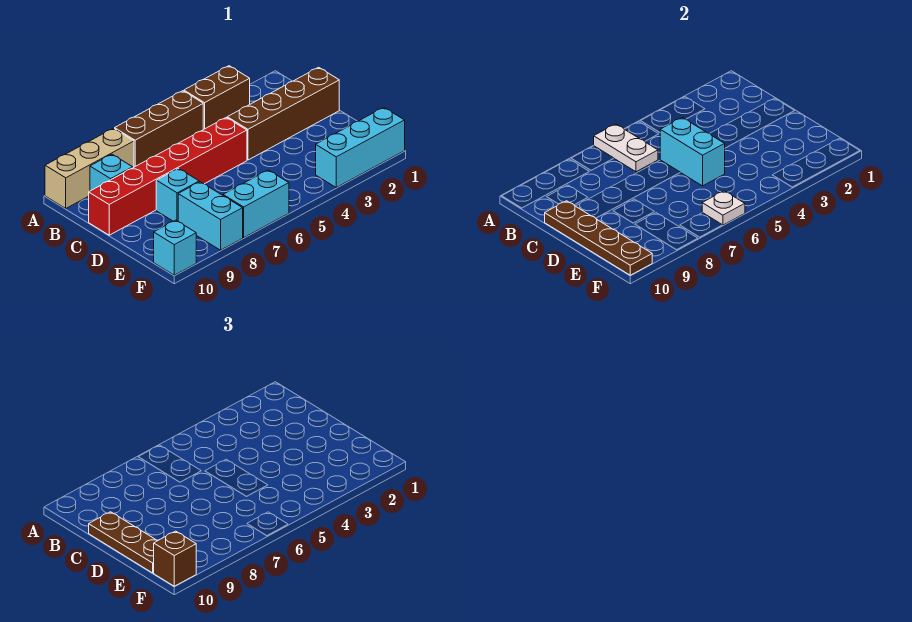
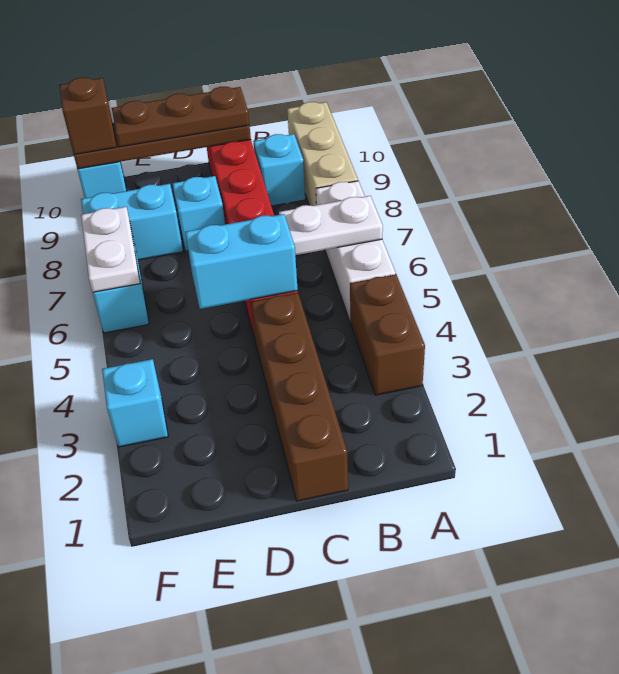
brown brick A5:A7 level 1 -> white brick A5:A7 level 1
cyan brick F1:F3 level 1 -> cyan brick F3 level 1
white plate F6 level 2 -> white plate F6:F7 level 2

